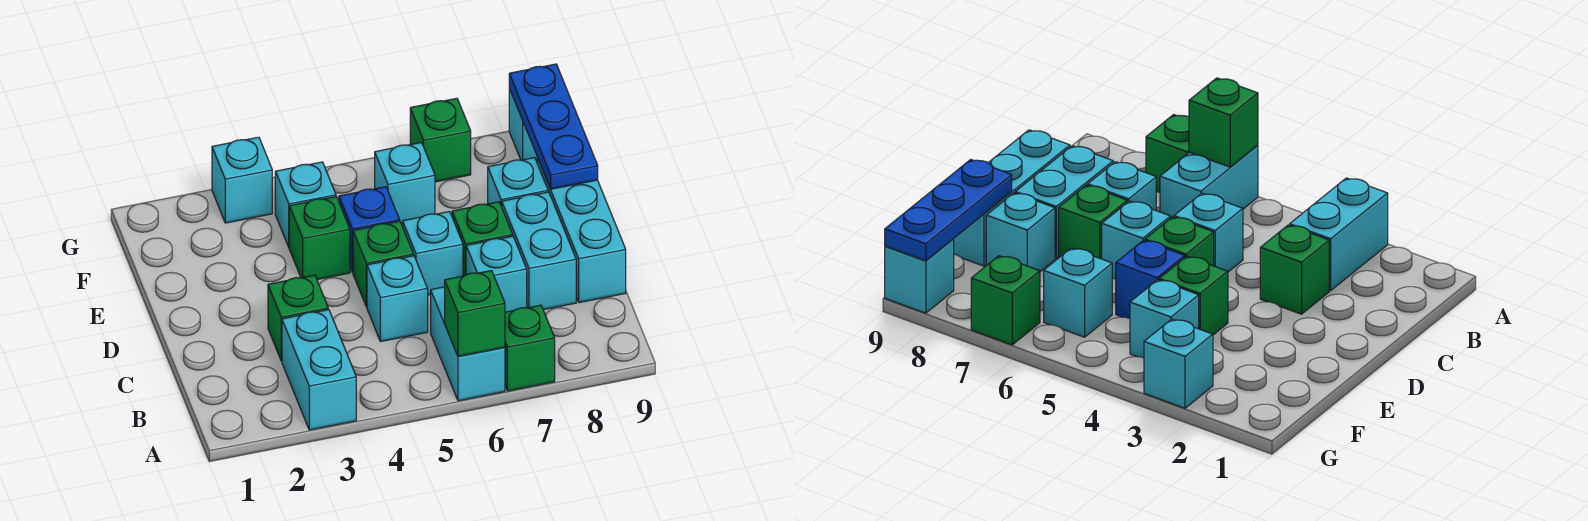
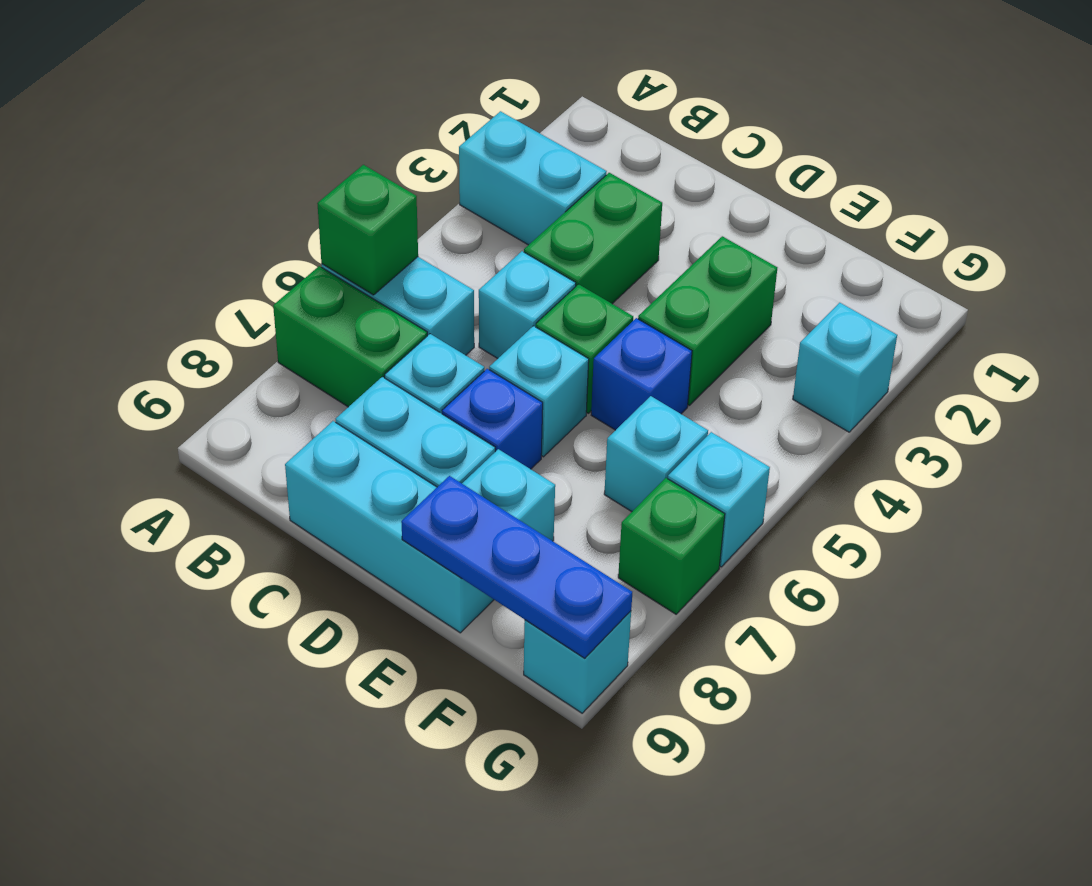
green brick A7 level 1 -> green brick A7:B7 level 1
green brick C3 level 1 -> green brick C3:C4 level 1
green brick D7 level 1 -> blue brick D7 level 1
green brick E4 level 1 -> green brick E3:E4 level 1
cyan brick F4 level 1 -> cyan brick G6 level 1

